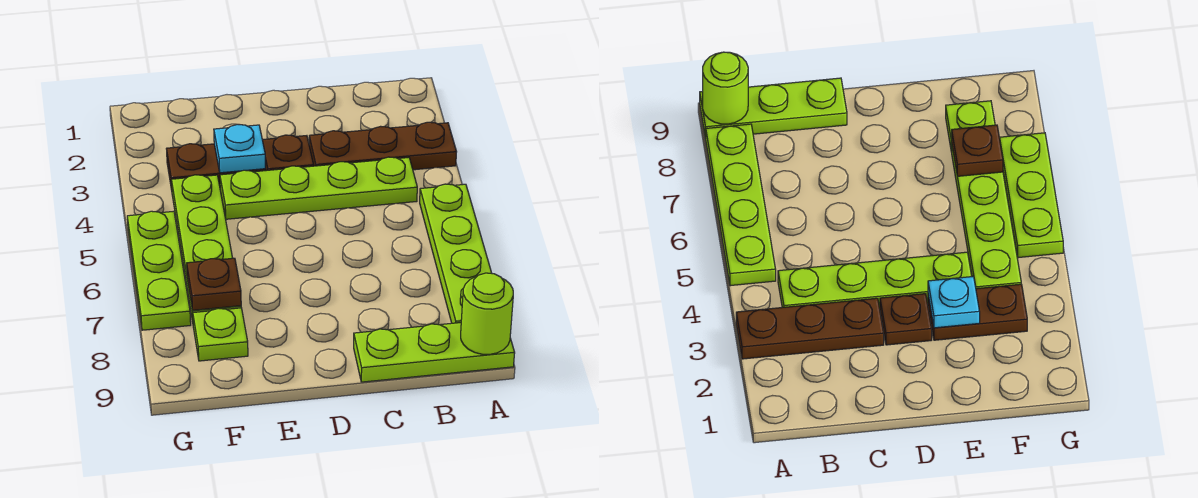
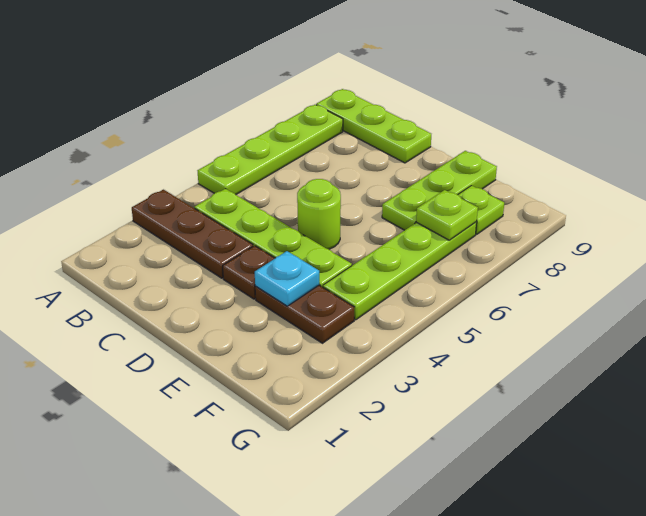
lime round brick A9 level 2 -> lime round brick D5 level 1
brown plate F7 level 2 -> lime plate F7 level 2
lime plate G5:G7 level 1 -> lime plate E7:E9 level 1

